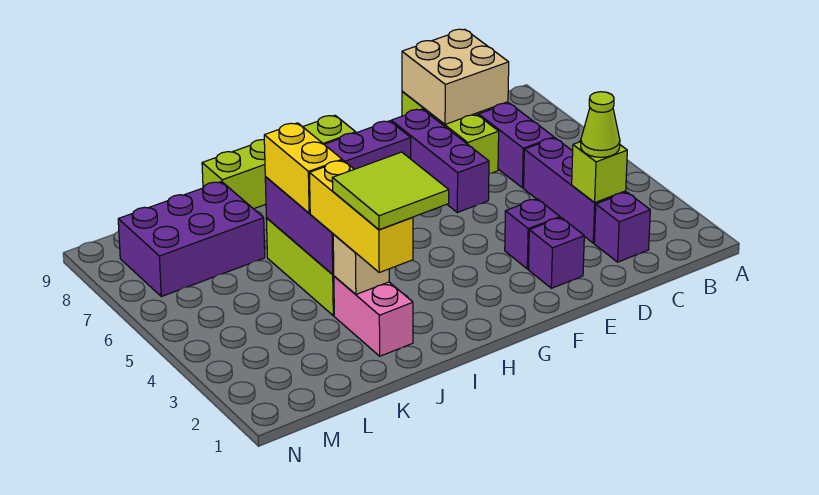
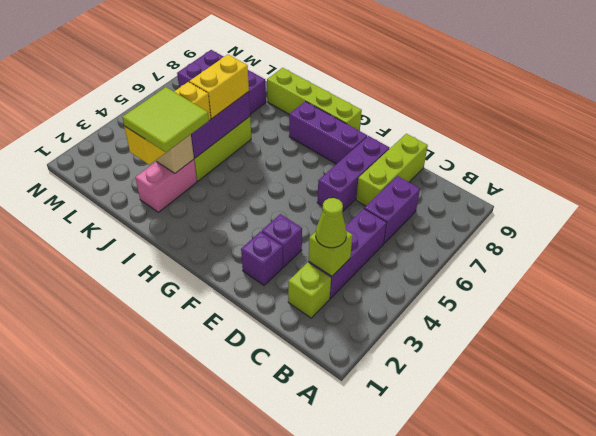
purple brick C2 level 1 -> lime brick C2 level 1
tan brick C8:D9 level 2 -> none

